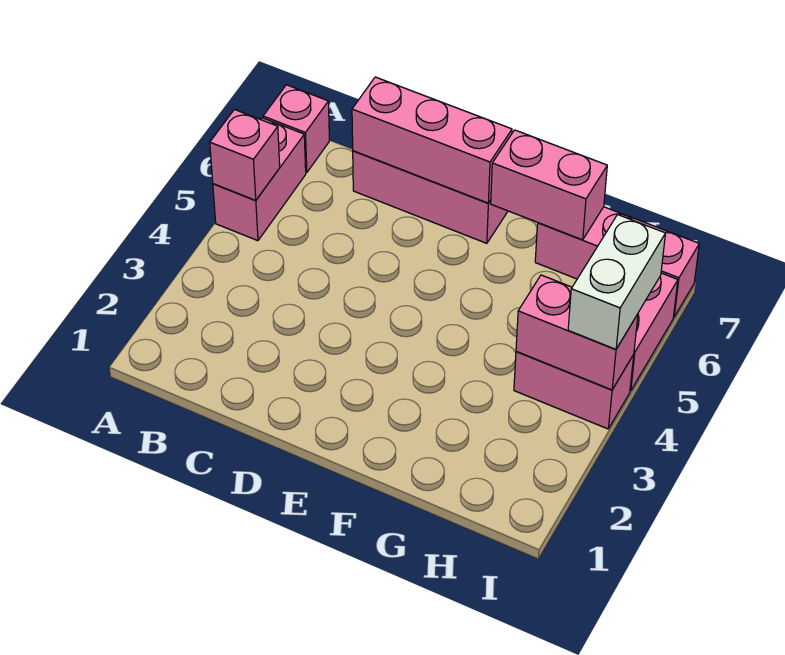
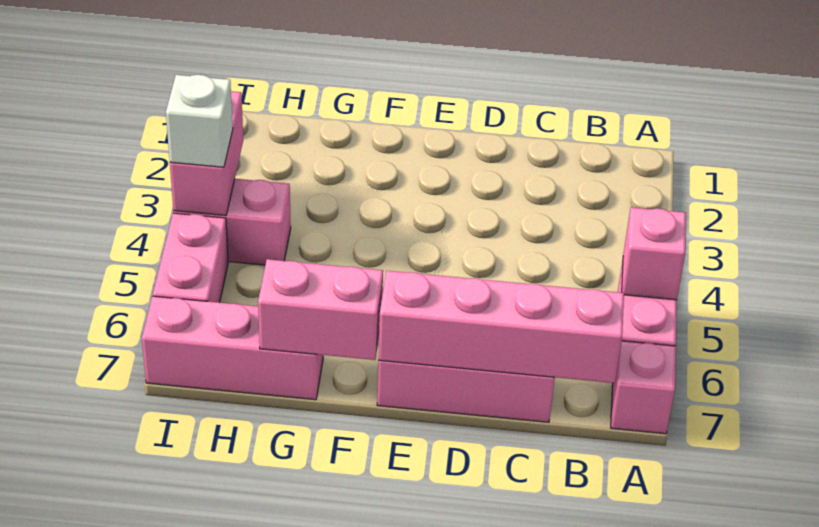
pink brick C7:E7 level 2 -> pink brick B7:E7 level 2
pink brick H4:I4 level 2 -> pink brick I3:I4 level 2
white brick I4:I5 level 3 -> white brick I4 level 3

